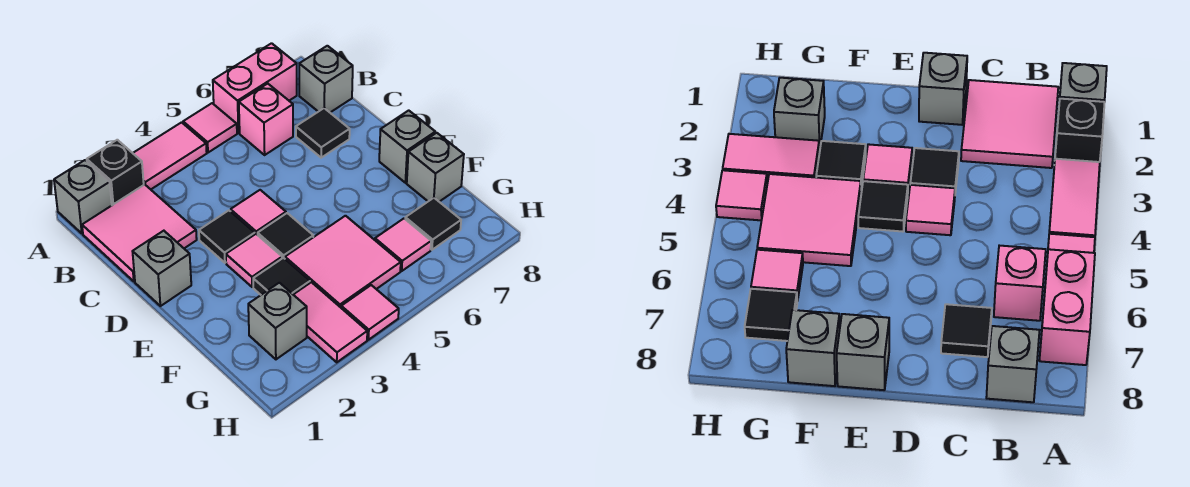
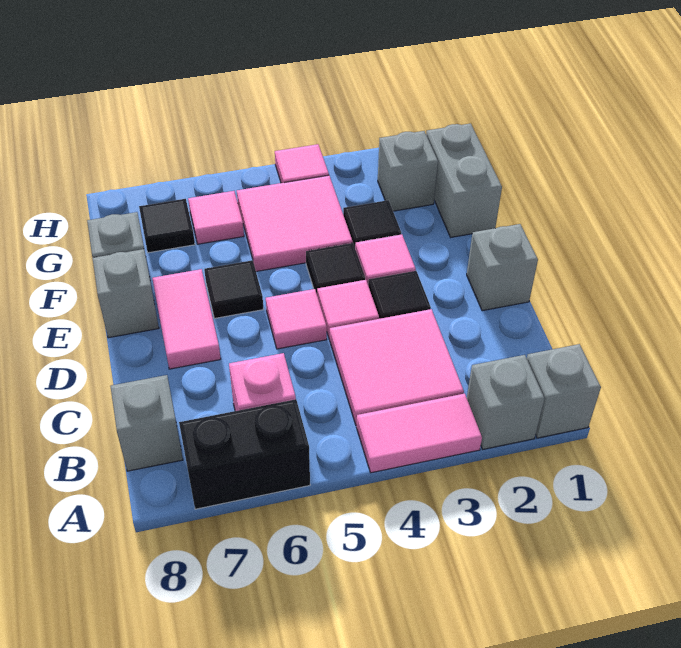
black brick A2 level 1 -> grey brick A2 level 1
pink tile A5 level 1 -> pink tile D5 level 1
pink brick A6:A7 level 1 -> black brick A6:A7 level 1
pink tile B1:C2 level 1 -> pink tile B3:C4 level 1
black tile C7 level 1 -> black tile E6 level 1
none -> grey brick F1:G1 level 1
pink tile G3:H3 level 1 -> pink tile D7:E7 level 1

